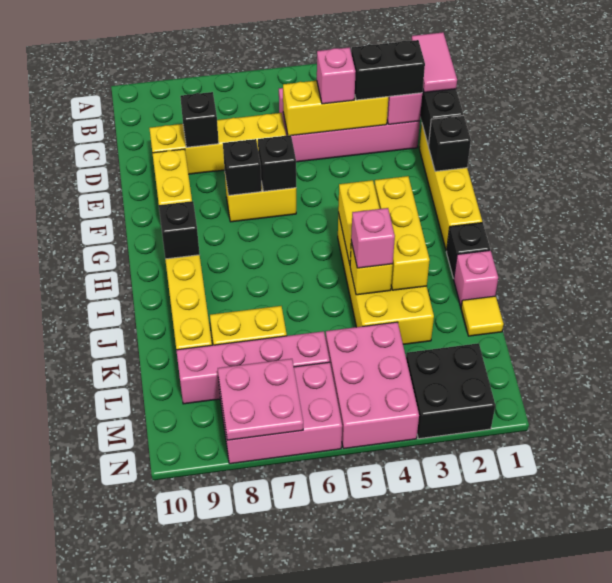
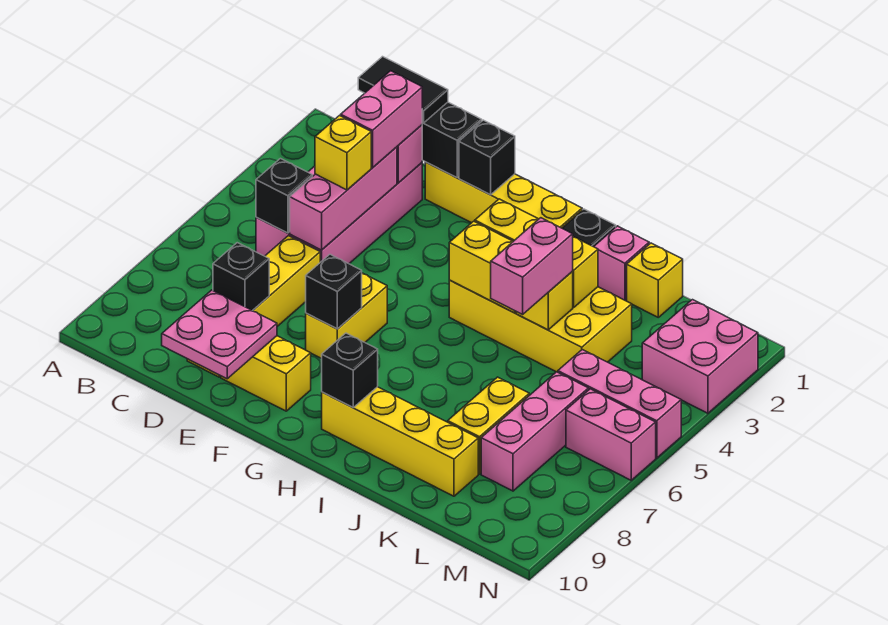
pink tile C1:D1 level 3 -> black tile C1:D1 level 3
black brick D2:D3 level 3 -> pink brick D2:D3 level 3
yellow brick D3:D5 level 2 -> pink brick D3:D5 level 2
pink brick D4 level 3 -> yellow brick D4 level 3
black brick F6 level 2 -> black brick C5 level 2
pink brick J4 level 3 -> pink brick J4:J5 level 3
yellow tile K1 level 1 -> yellow brick K1 level 1
pink brick L4:N5 level 1 -> pink brick L5:N5 level 1
pink brick L6:L9 level 1 -> pink brick L6:L8 level 1
black brick M2:N3 level 1 -> pink brick M2:N3 level 1
pink brick M6:N8 level 1 -> pink brick M6:N6 level 1
pink plate M7:N8 level 2 -> pink plate D9:E10 level 2

